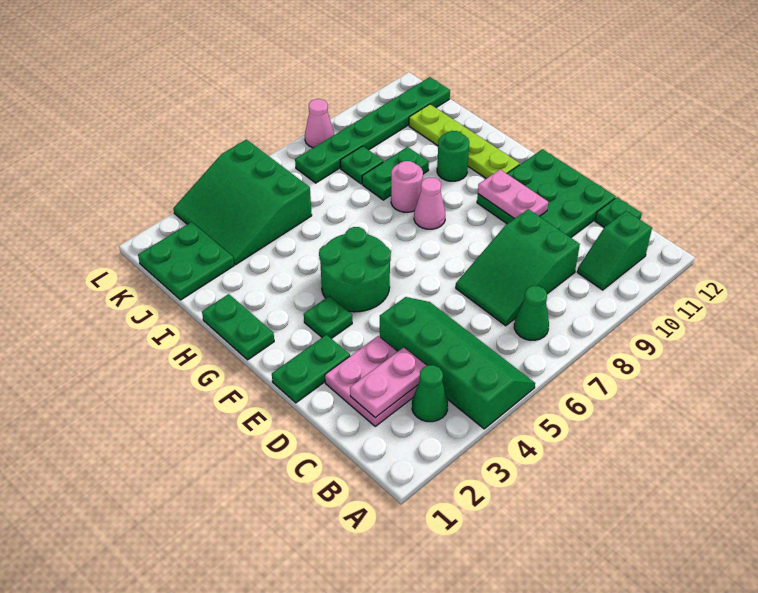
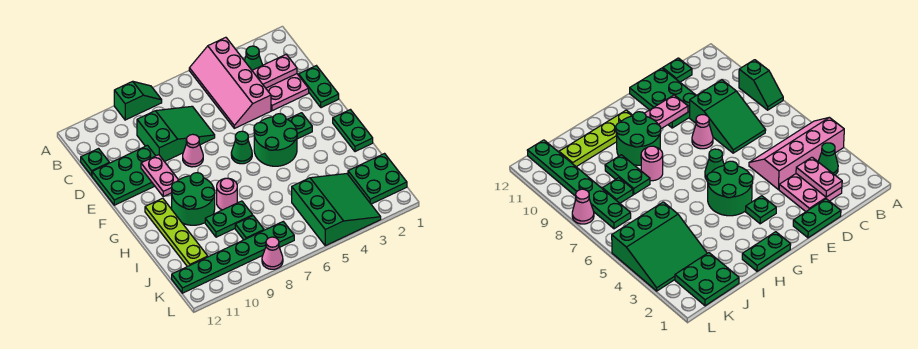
green slope A4:D5 level 1 top 4 -> pink slope A4:D5 level 1 top 4
green cone B7 level 1 -> green cone F6 level 1
green slope B10:B11 level 1 top 11 -> green slope A8:A9 level 1 top 9
green plate D10:F12 level 1 -> green plate D10:E12 level 1
green plate E1:E2 level 1 -> green plate D1:E1 level 1
pink cone G8 level 1 -> pink cone E8 level 1
green round brick H10 level 1 -> green round brick G9:H10 level 1

